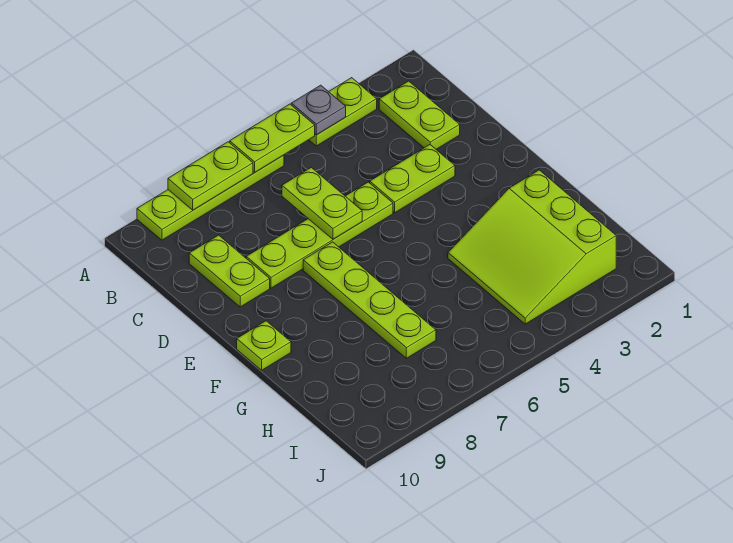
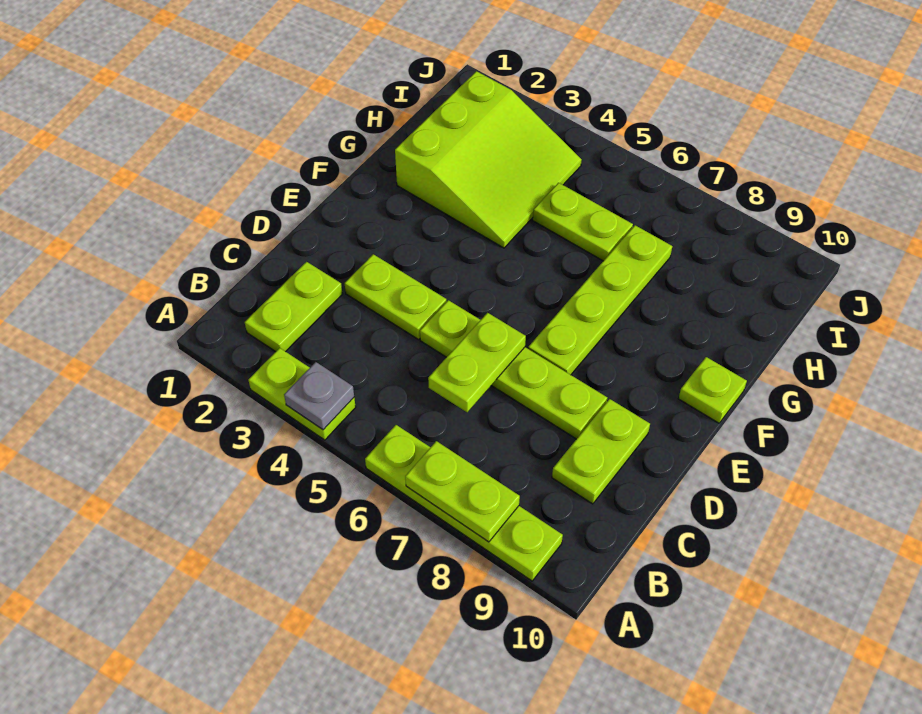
lime plate A5:A6 level 2 -> lime plate H5:H6 level 1

